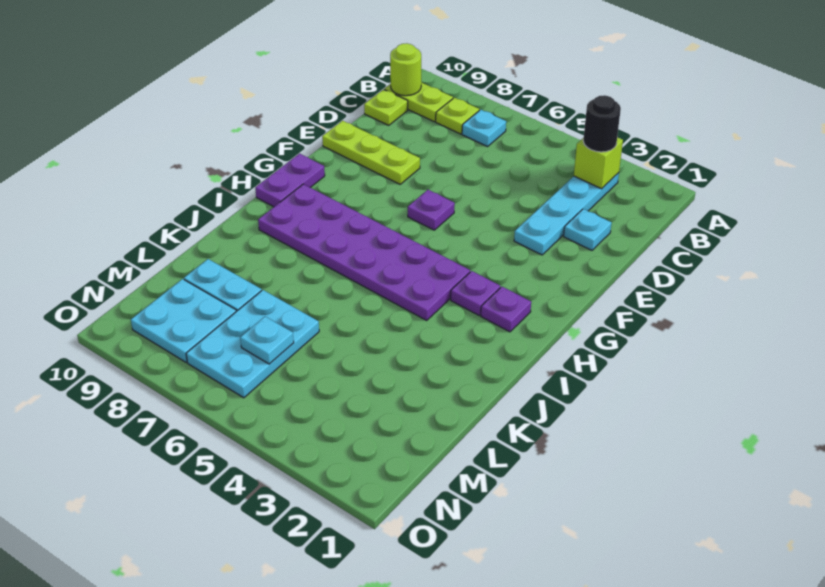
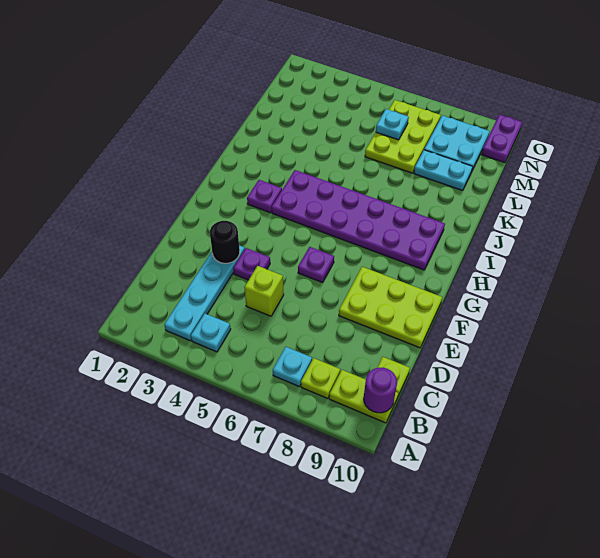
lime brick B3 level 2 -> lime brick D5 level 1
black round brick B3 level 3 -> black round brick E3 level 2
lime round brick B10 level 2 -> purple round brick B10 level 2
cyan plate D2 level 1 -> cyan plate B4 level 1
lime plate E8:E10 level 1 -> lime plate E8:F10 level 1
purple plate G10:H10 level 1 -> purple plate N10:O10 level 1
purple plate H2 level 1 -> purple plate E4 level 1
cyan plate L6:N7 level 1 -> lime plate L6:N7 level 1

